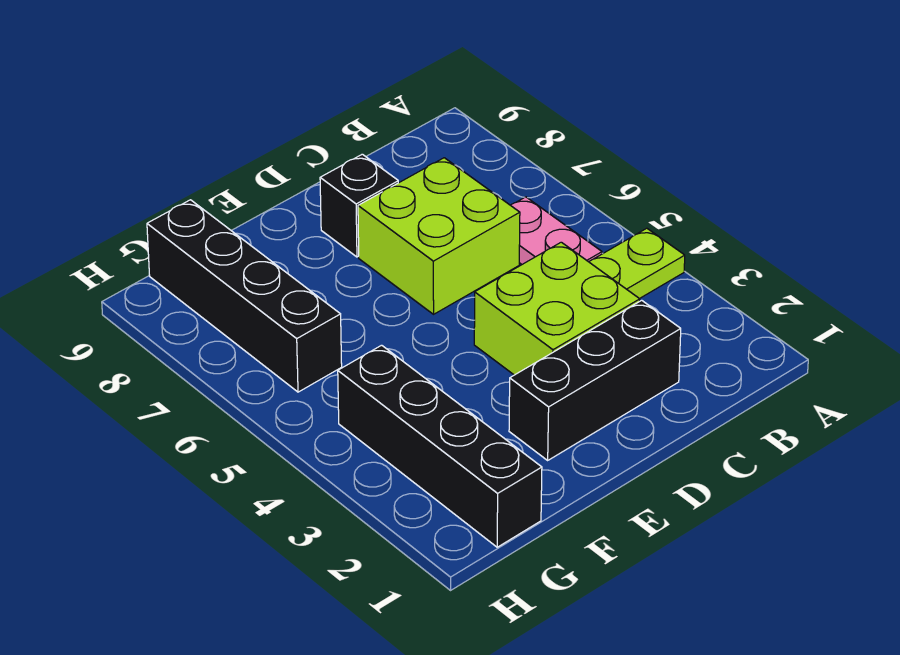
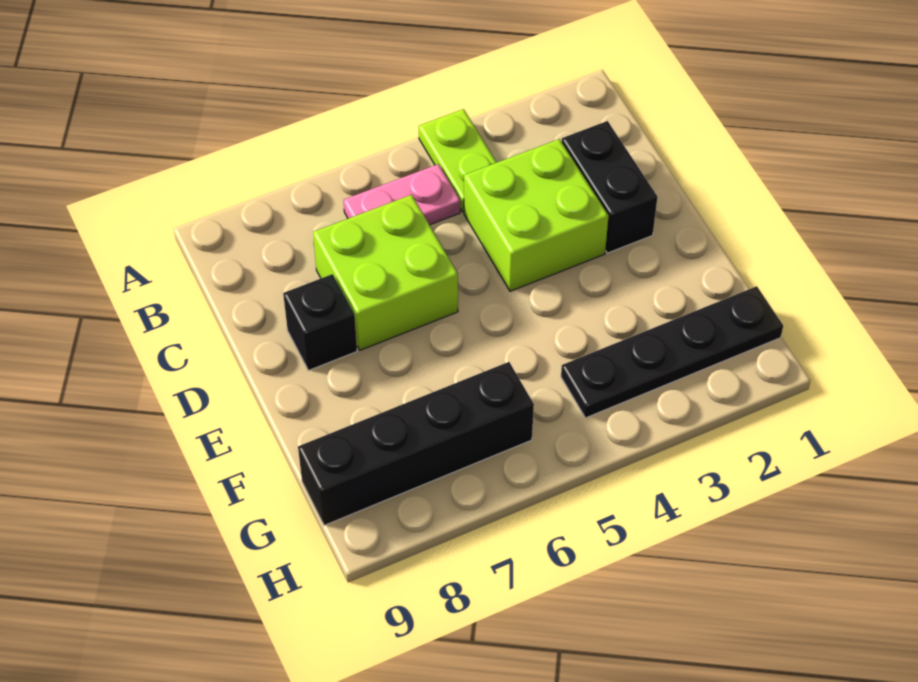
black brick C2:E2 level 1 -> black brick C2:D2 level 1
black brick G1:G4 level 1 -> black plate G1:G4 level 1

